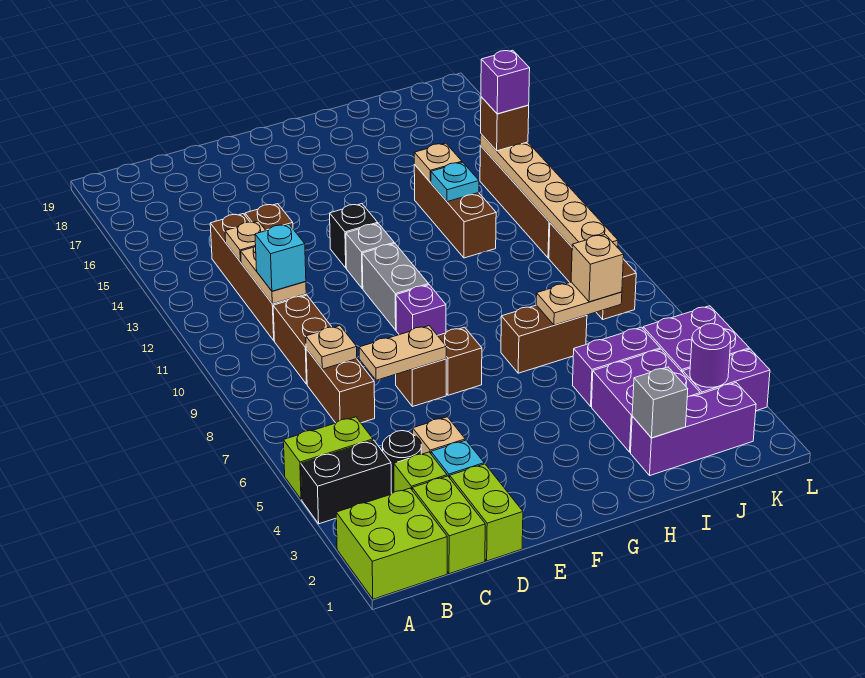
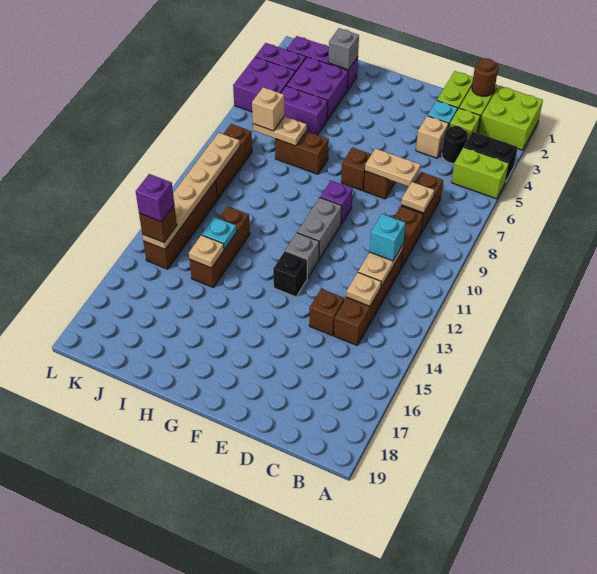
none -> brown round brick C1 level 2
purple round brick K3 level 2 -> none

